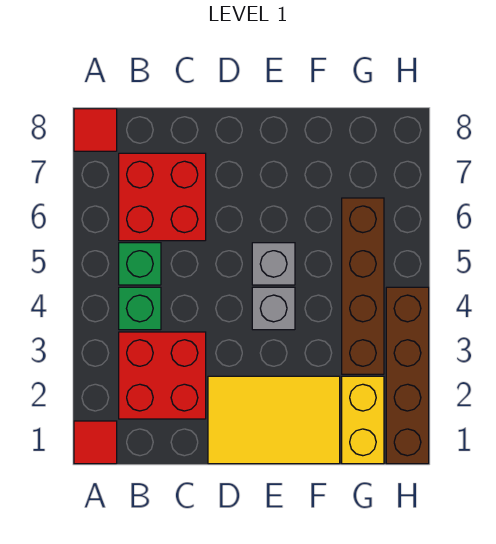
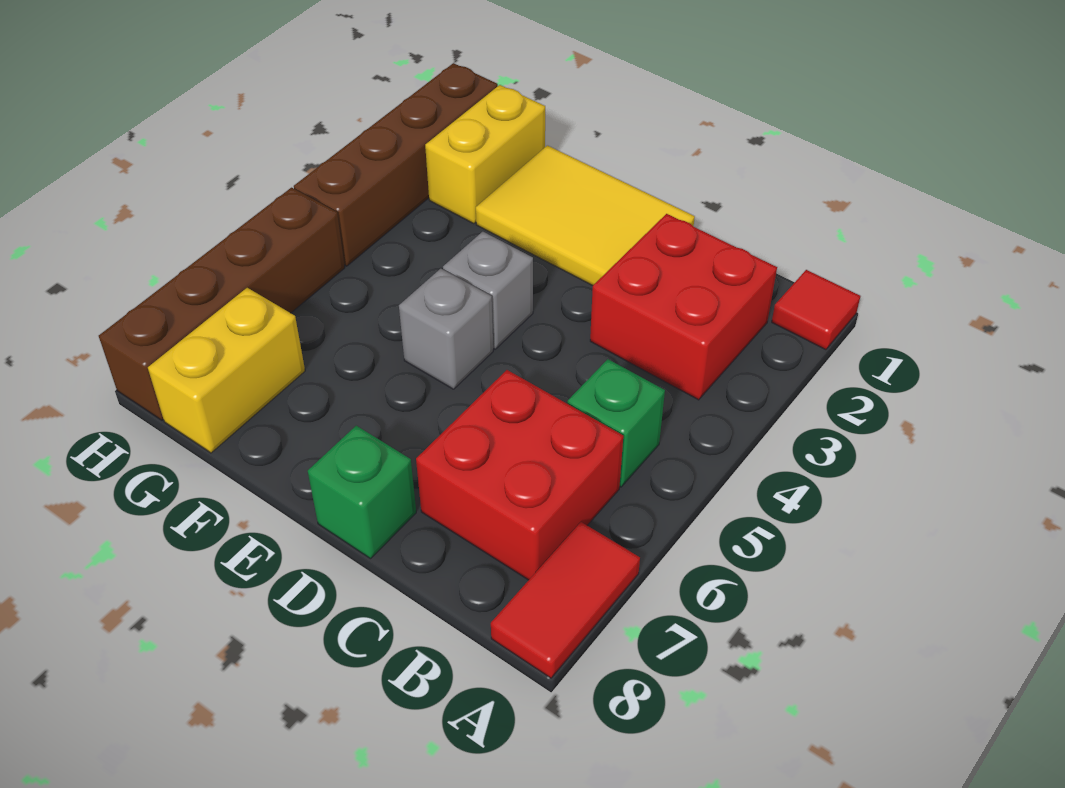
red tile A8 level 1 -> red tile A7:A8 level 1
green brick B4 level 1 -> green brick D8 level 1
brown brick G3:G6 level 1 -> brown brick H5:H8 level 1
none -> yellow brick G7:G8 level 1

